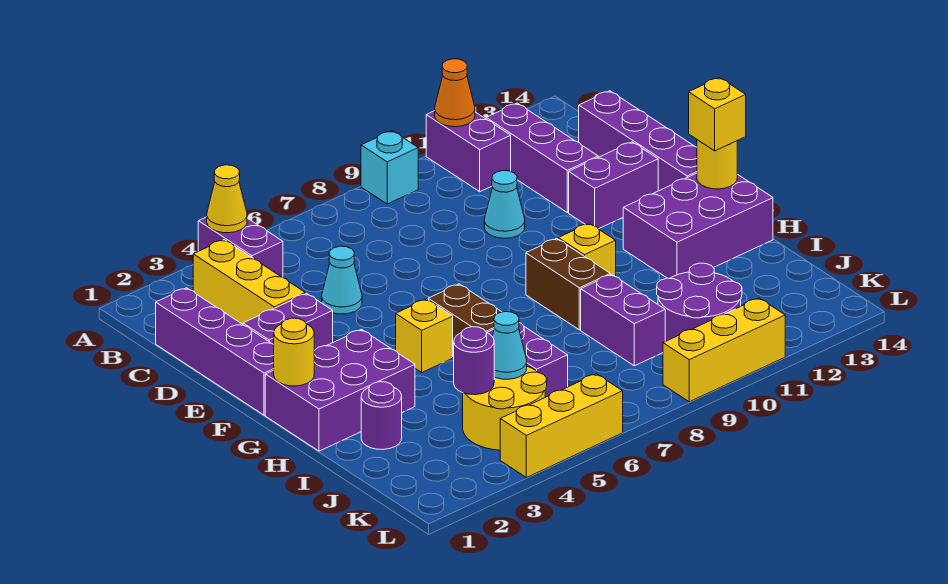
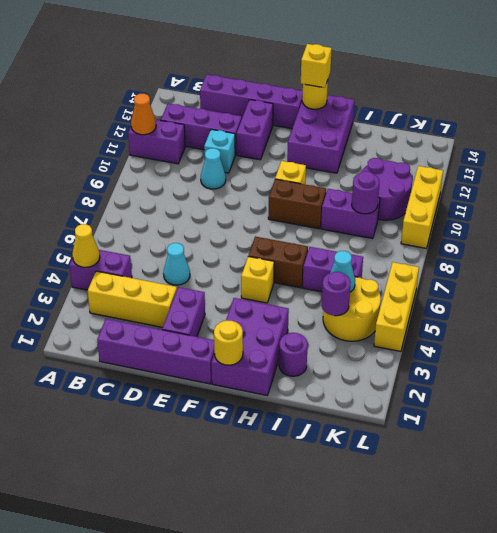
cyan brick A9 level 1 -> cyan brick D11 level 1
none -> purple round brick J9 level 2

